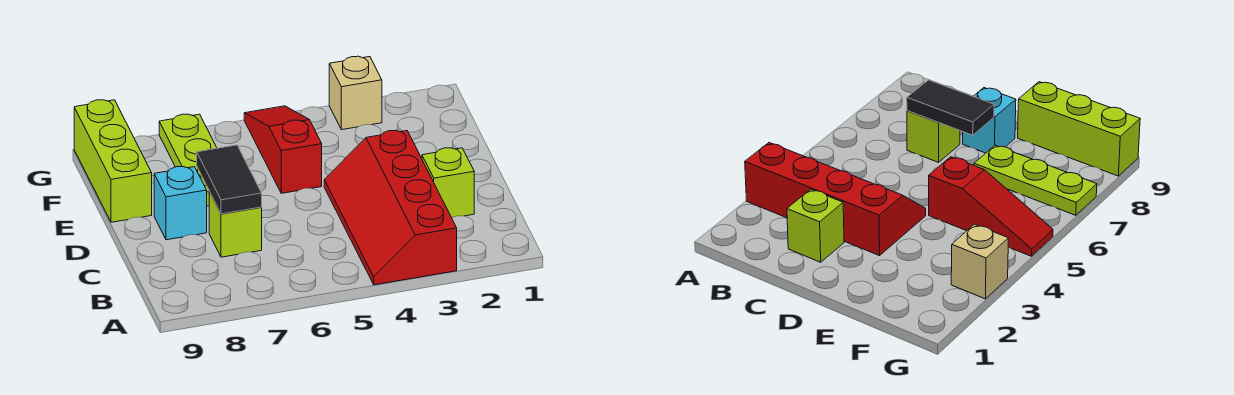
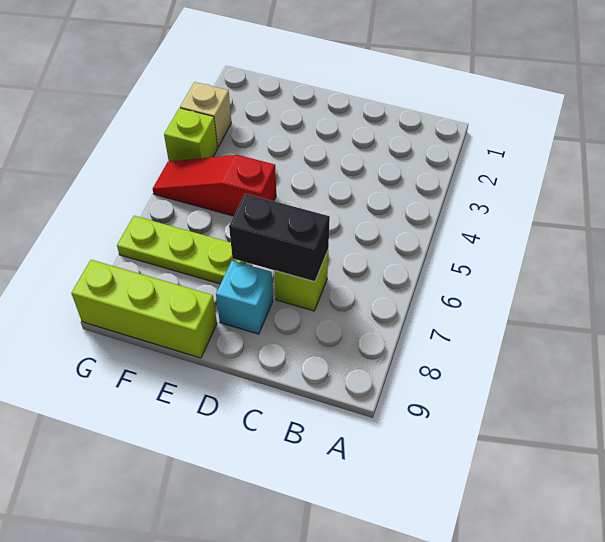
red slope A3:D4 level 1 top 3 -> none
lime brick C2 level 1 -> lime brick G4 level 1
black tile C7:D7 level 2 -> black brick C7:D7 level 2

